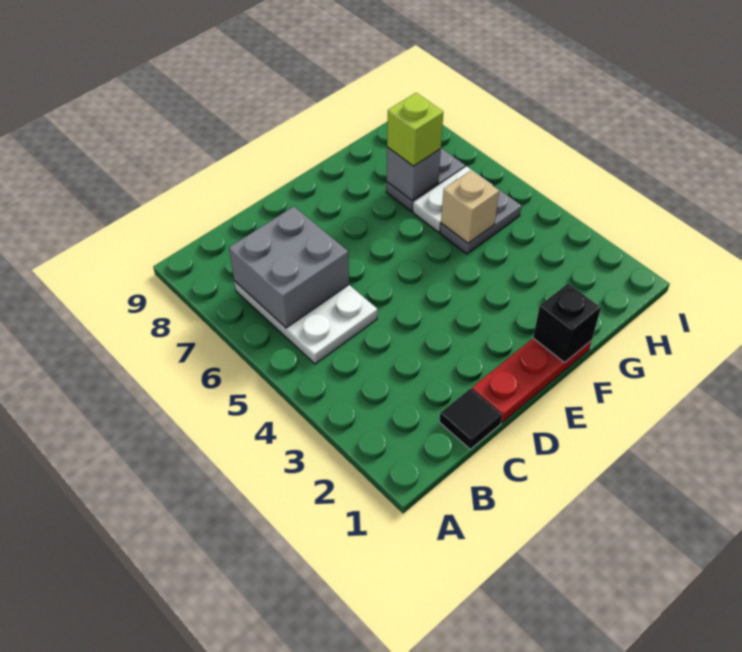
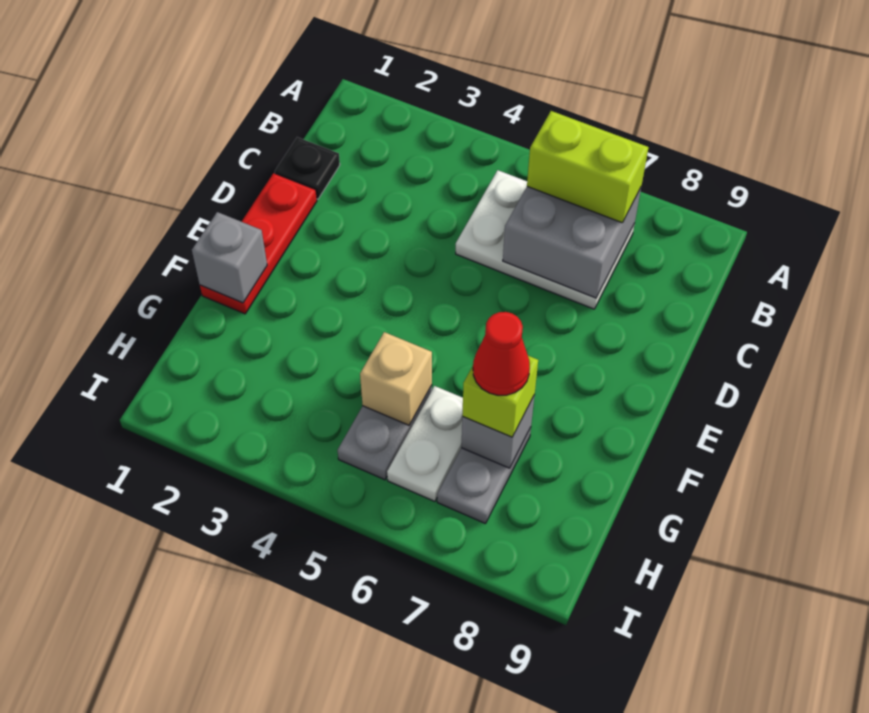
none -> lime brick B6:B7 level 3
black tile C1 level 1 -> black plate C1 level 1
black brick F1 level 2 -> grey brick F1 level 2
none -> red cone G7 level 4

